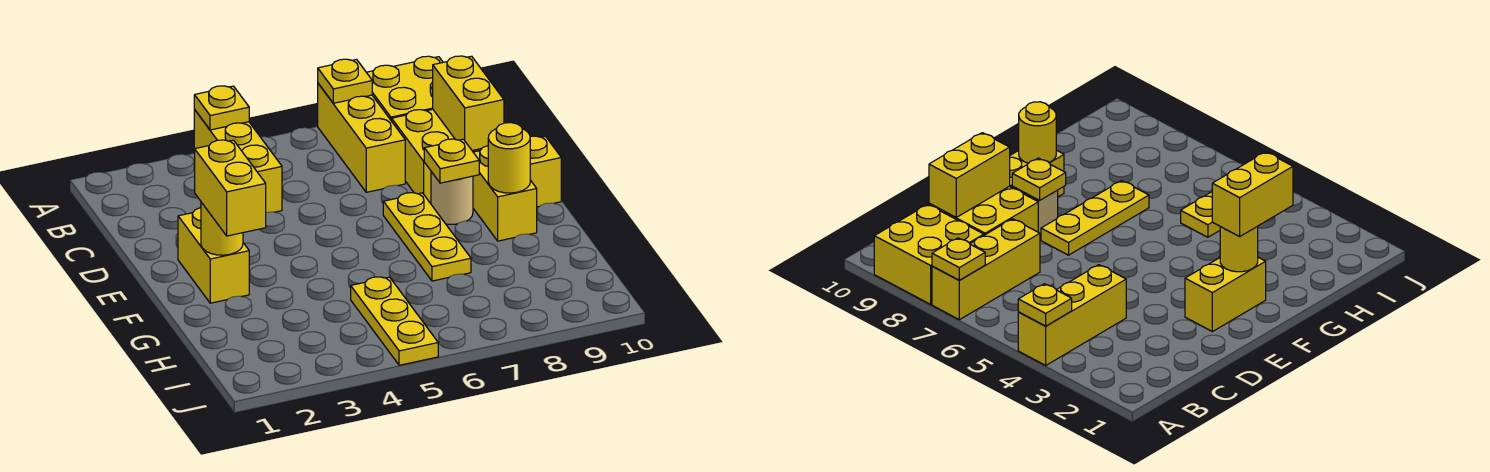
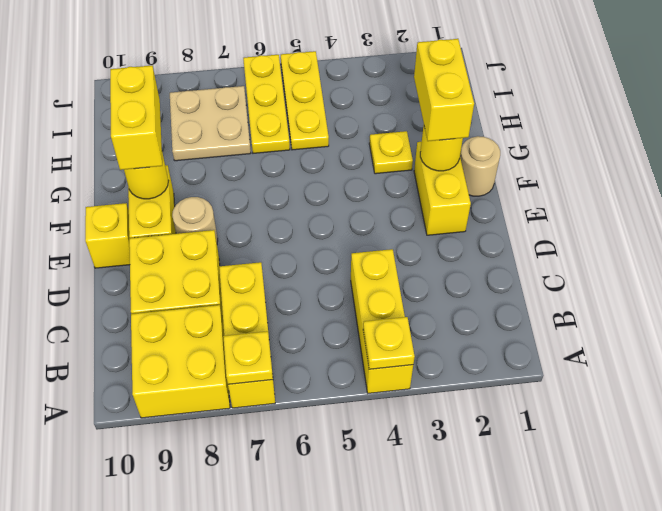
yellow brick C9:D9 level 2 -> yellow brick F9:G9 level 3
yellow plate E7:G7 level 1 -> yellow plate H6:J6 level 1
yellow plate E8 level 2 -> yellow plate G3 level 1
none -> tan round brick F1 level 1
none -> tan plate H7:I8 level 1

